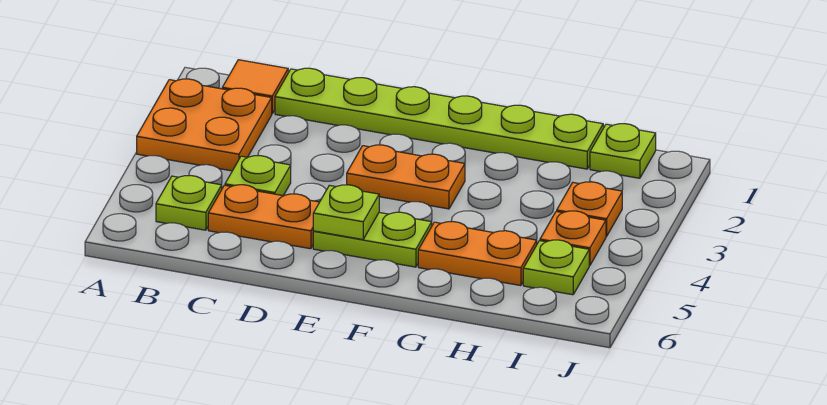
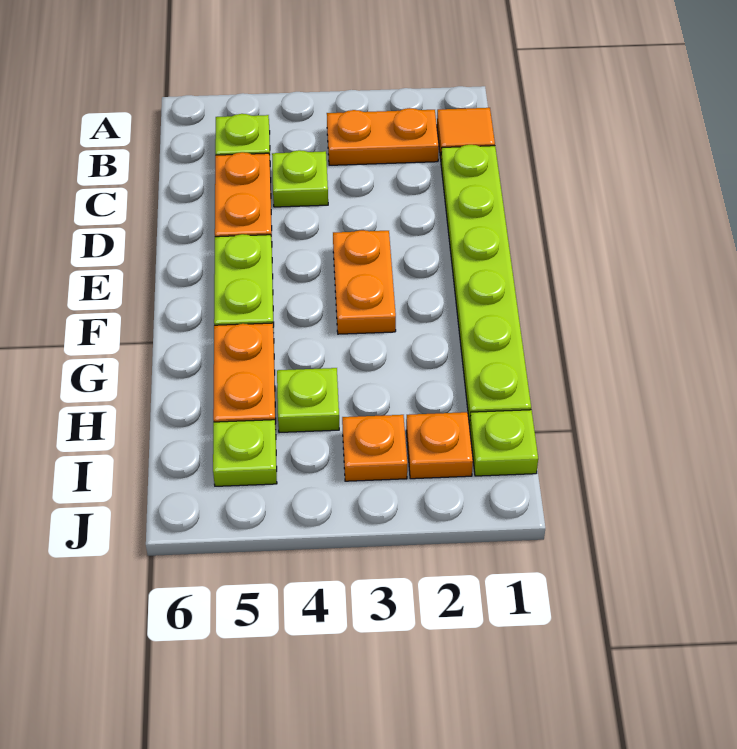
orange plate A2:B3 level 1 -> orange plate B2:B3 level 1
lime plate E5 level 2 -> lime plate H4 level 1
orange plate I4 level 1 -> orange plate I2 level 1

